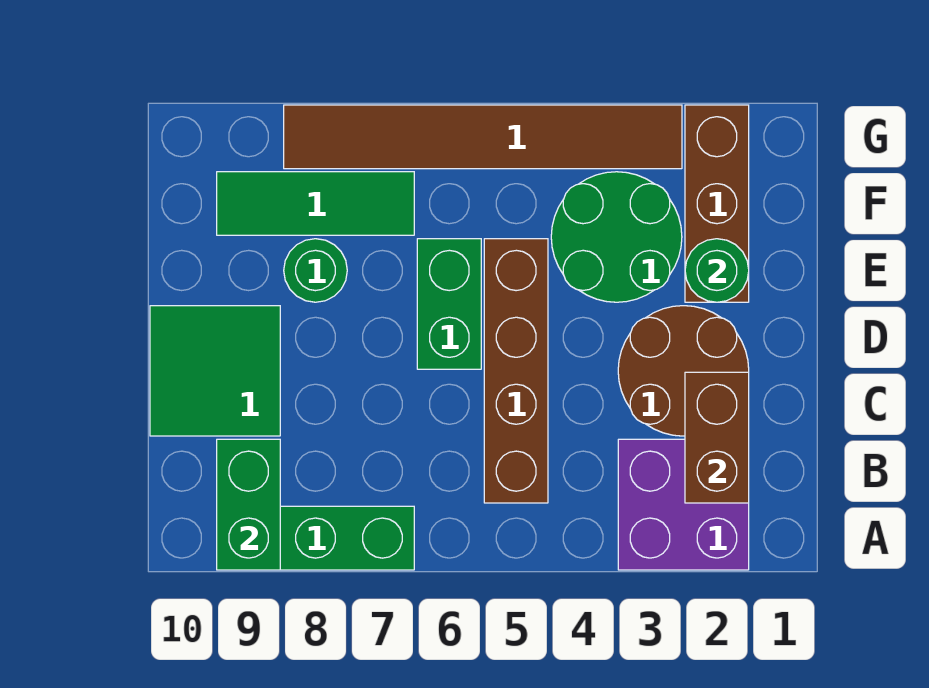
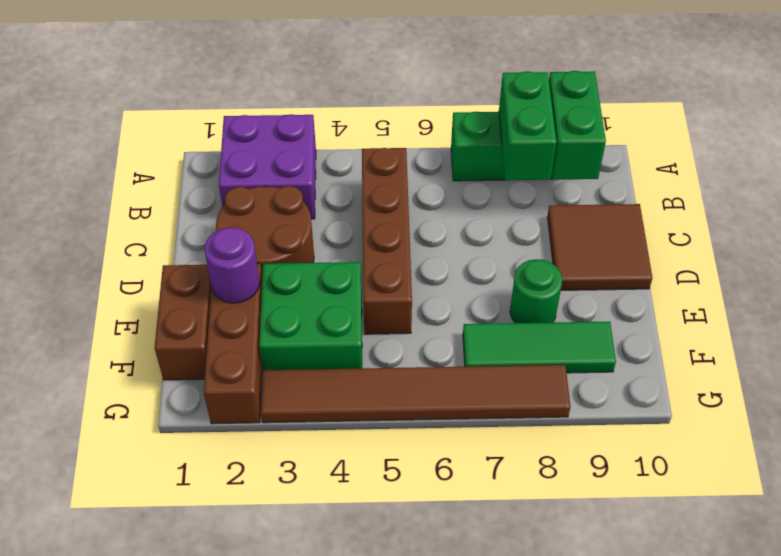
brown brick B2:C2 level 2 -> brown brick E1:F1 level 1
green tile C9:D10 level 1 -> brown tile C9:D10 level 1
green brick D6:E6 level 1 -> green brick A8:B8 level 2
green round brick E2 level 2 -> purple round brick E2 level 2
green round brick E3:F4 level 1 -> green brick E3:F4 level 1

